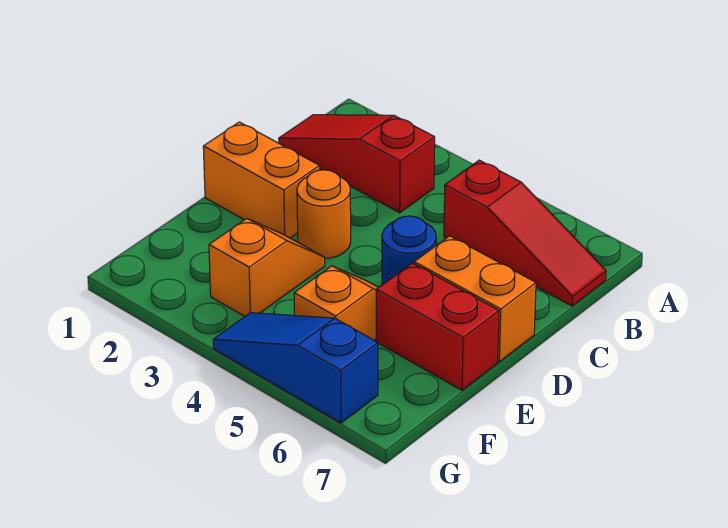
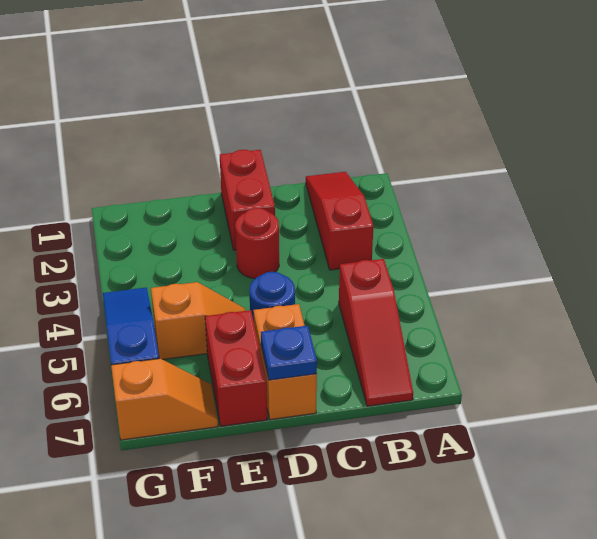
orange brick D1:D2 level 1 -> red brick D1:D2 level 1
orange round brick D3 level 1 -> red round brick D3 level 1
none -> blue plate D7 level 2
orange slope E3:F3 level 1 top F -> orange slope F7:G7 level 1 top G

